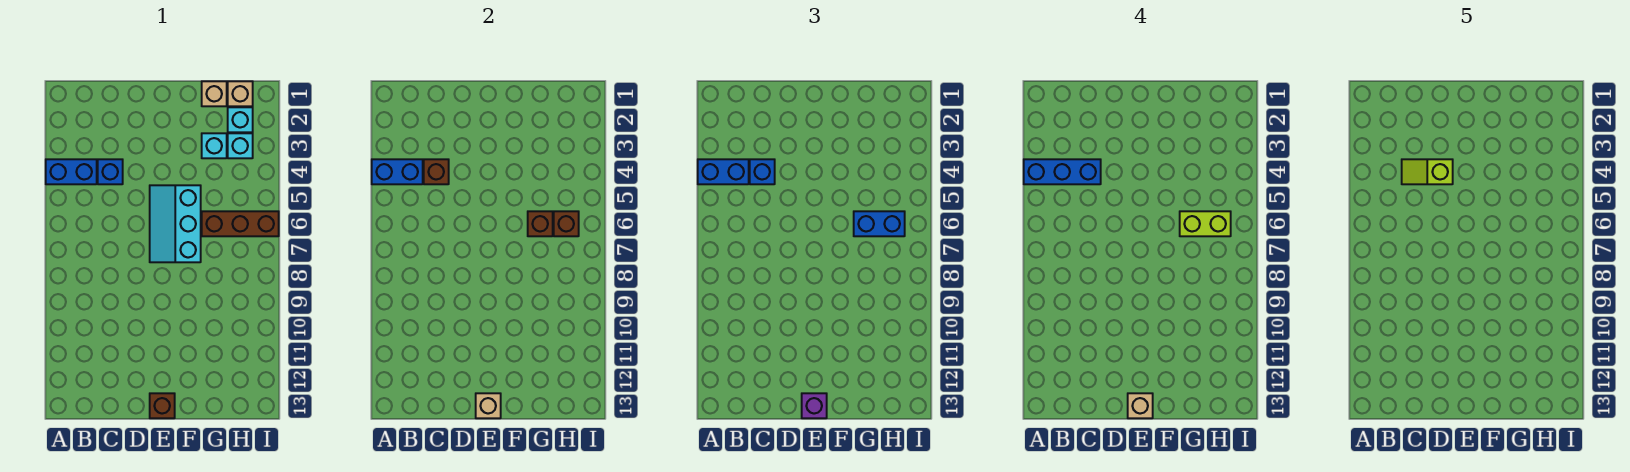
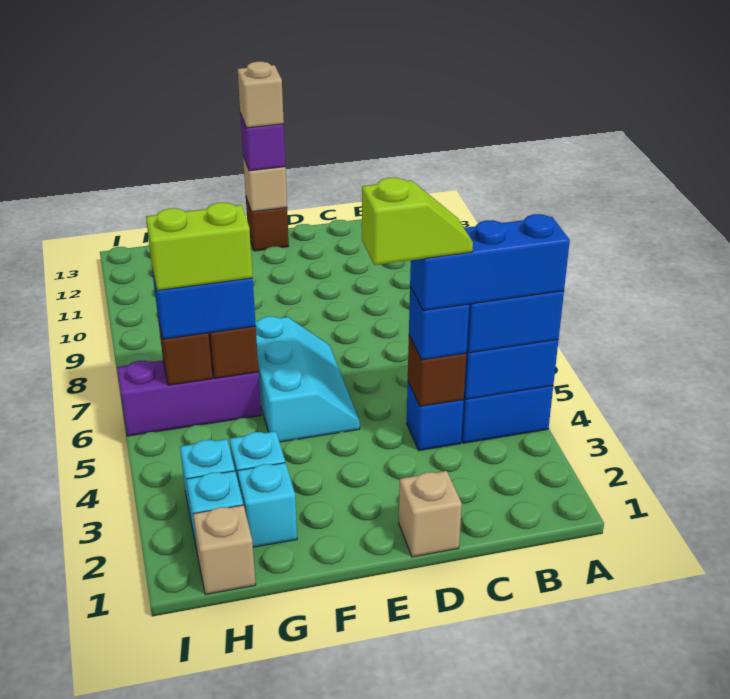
tan brick G1 level 1 -> tan brick D1 level 1
none -> cyan brick G2 level 1
brown brick G6:I6 level 1 -> purple brick G6:I6 level 1

